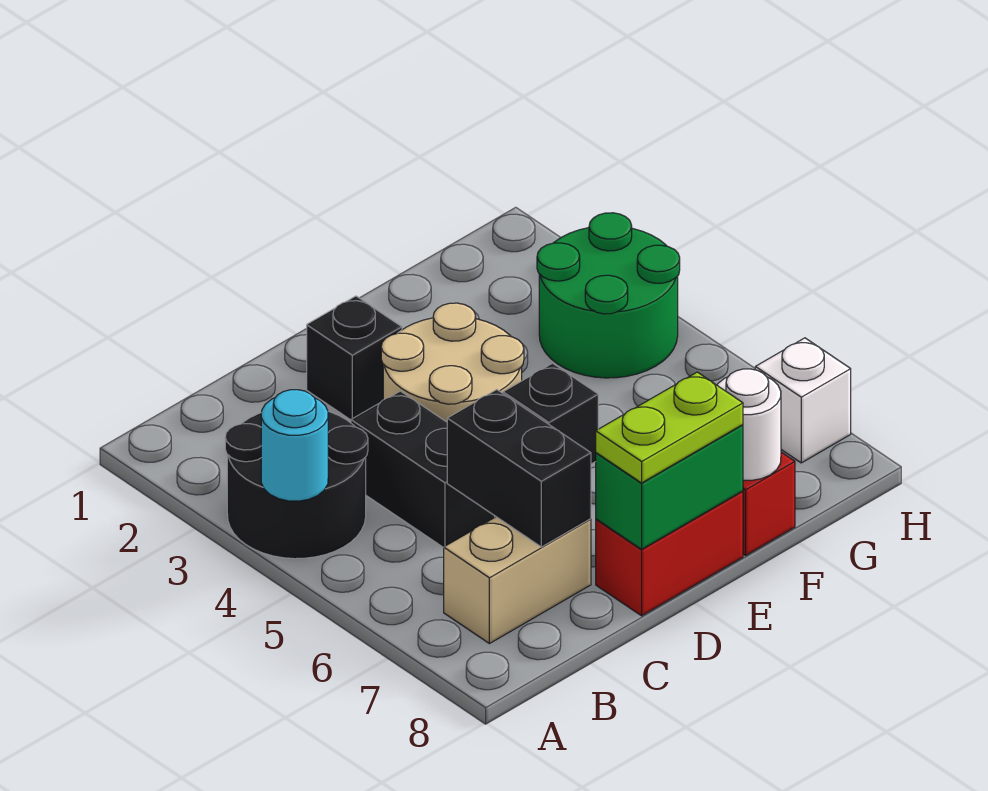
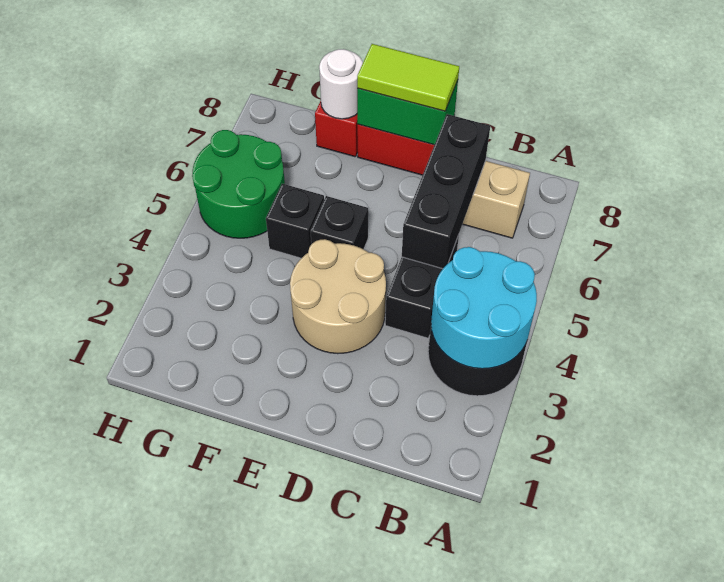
cyan round brick A4 level 2 -> cyan round brick A3:B4 level 2
black brick C6:C7 level 2 -> black brick C5:C7 level 2
black brick D2 level 1 -> black brick F5 level 1
lime plate D8:E8 level 3 -> lime tile D8:E8 level 3
green round brick G3:H4 level 1 -> green round brick G5:H6 level 1
white brick H7 level 1 -> none

